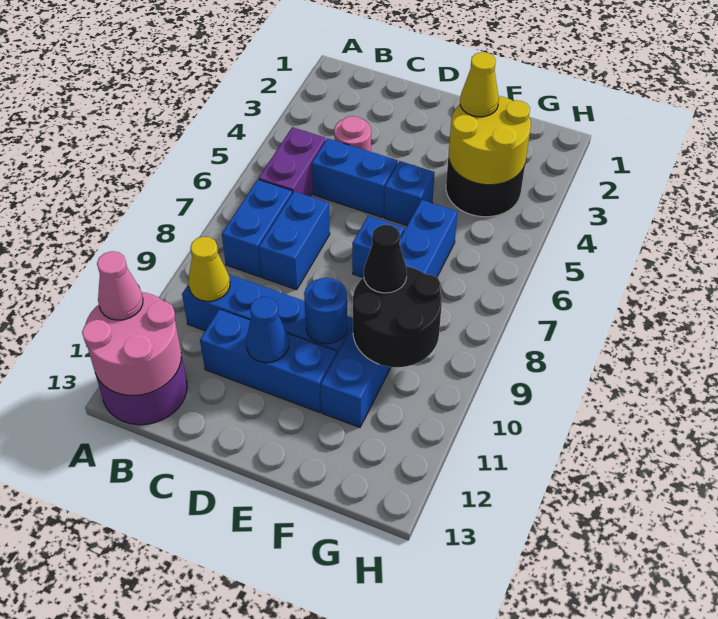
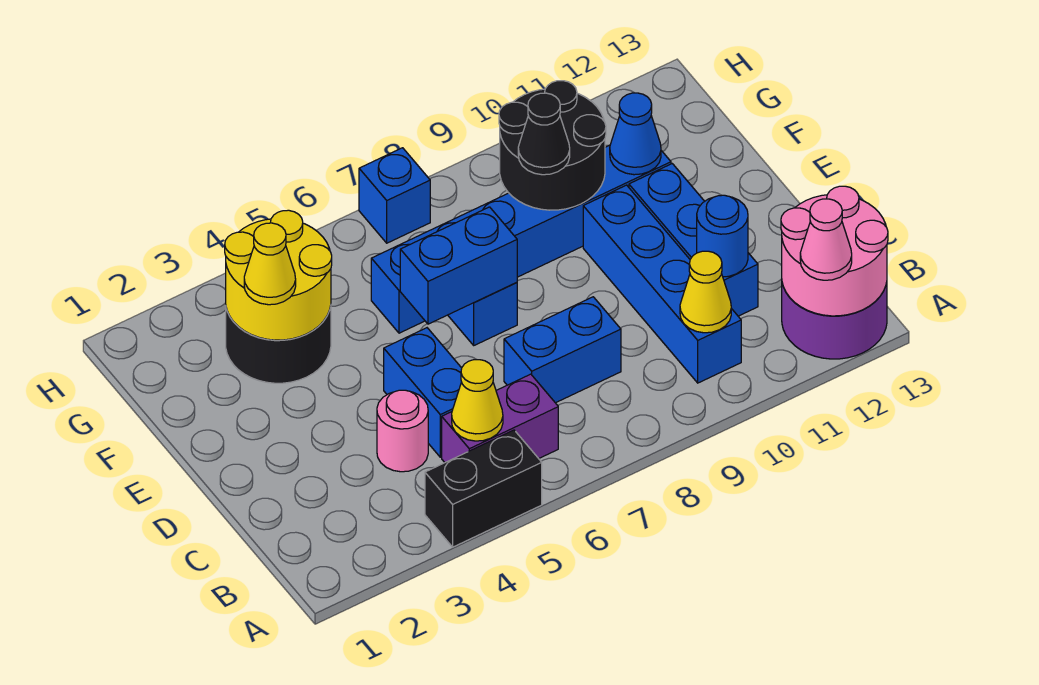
none -> black brick A4:A5 level 1
none -> yellow cone B5 level 2
blue brick B7:B8 level 1 -> blue brick E6:E7 level 2
blue cone D11 level 2 -> blue cone F11 level 2
blue brick E5 level 1 -> blue brick H7 level 1
blue round brick E10 level 2 -> blue round brick C11 level 2

